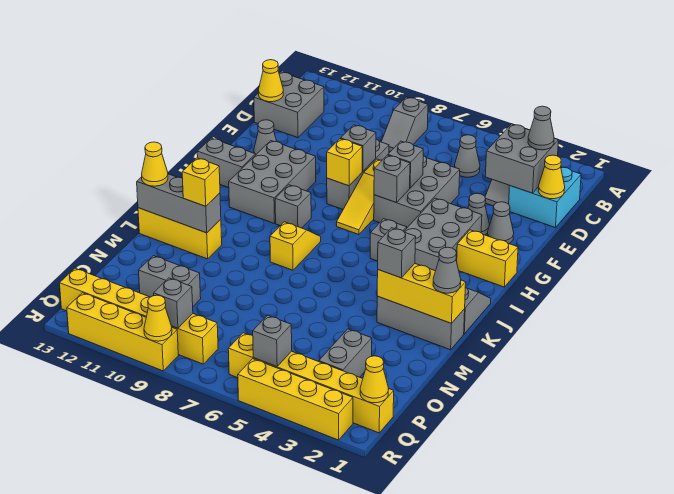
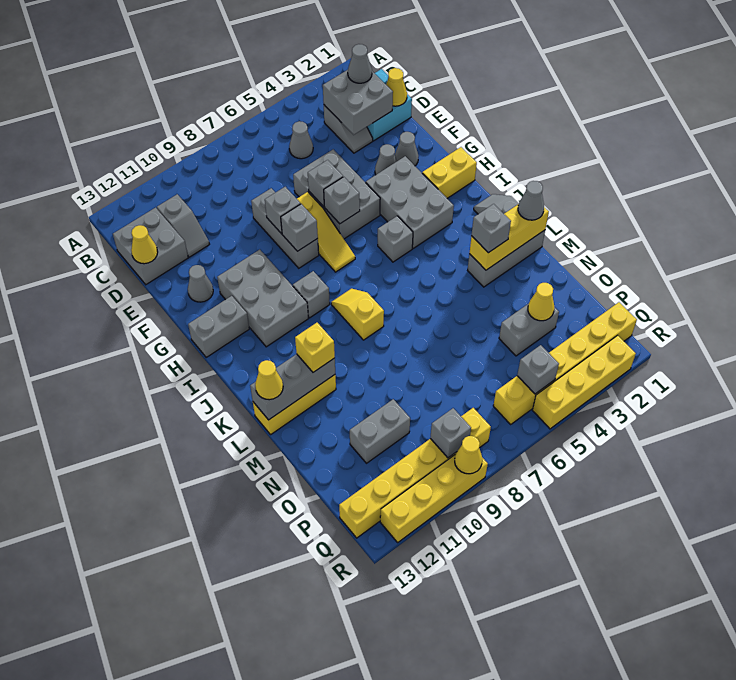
grey slope B8:C8 level 1 top B -> grey slope C11:D11 level 1 top C
yellow brick G8 level 2 -> grey brick G8 level 2
grey brick O3:P3 level 1 -> grey brick O3:O4 level 1
yellow cone Q1 level 2 -> yellow cone O3 level 2

